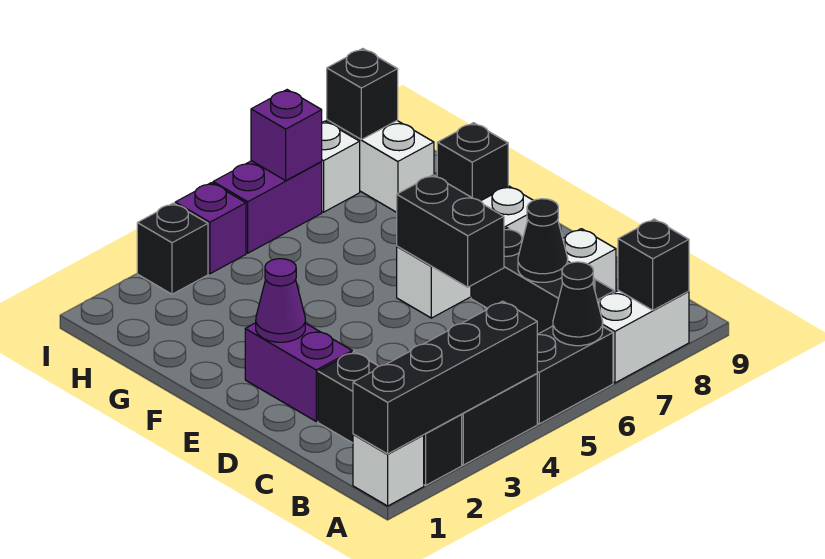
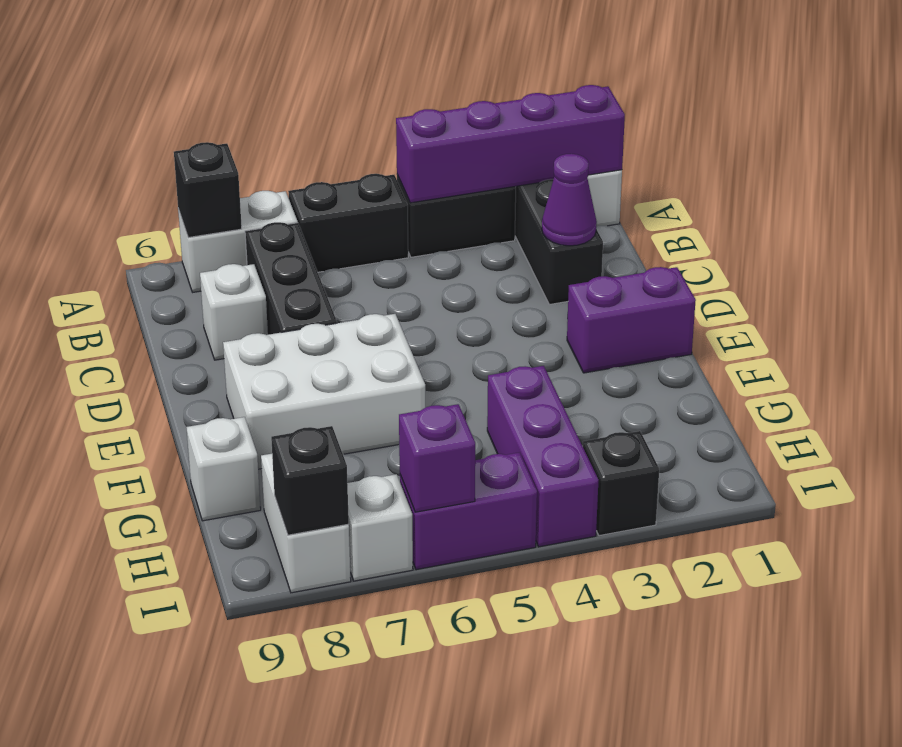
black brick A1:A4 level 2 -> purple brick A1:A4 level 2
black cone A6 level 2 -> none
black cone C7 level 2 -> none
purple brick D2:E2 level 1 -> purple brick E1:E2 level 1
black brick D6:E6 level 2 -> none
purple cone E2 level 2 -> purple cone C2 level 2
white brick E6:E8 level 1 -> white brick E6:F8 level 1
black brick G9 level 1 -> white brick G9 level 1
purple brick I4 level 1 -> purple brick G4:I4 level 1

